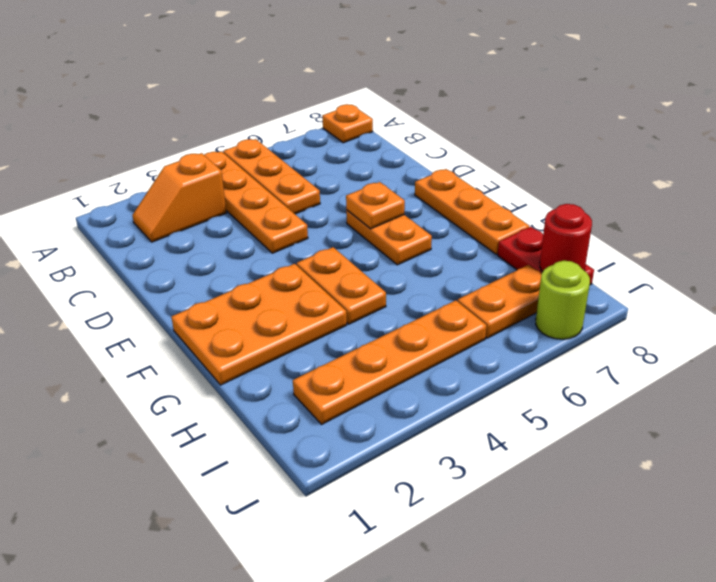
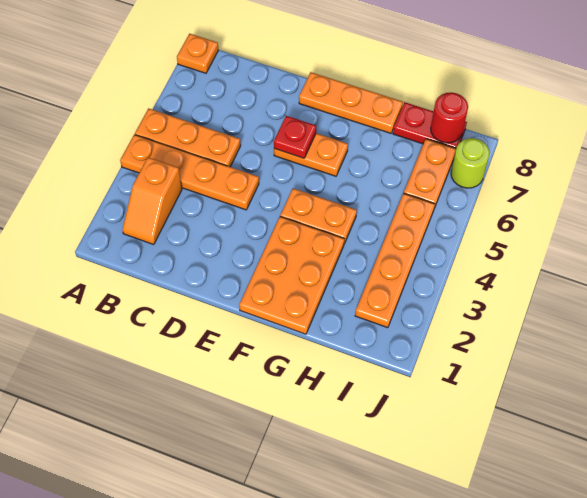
orange plate E6 level 2 -> red plate E6 level 2

